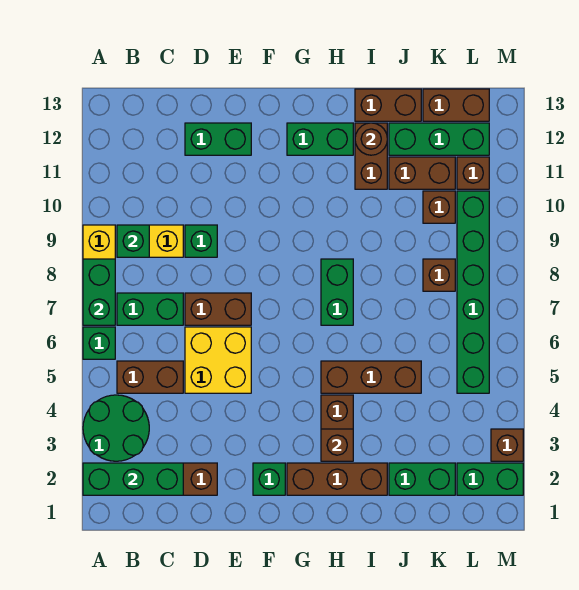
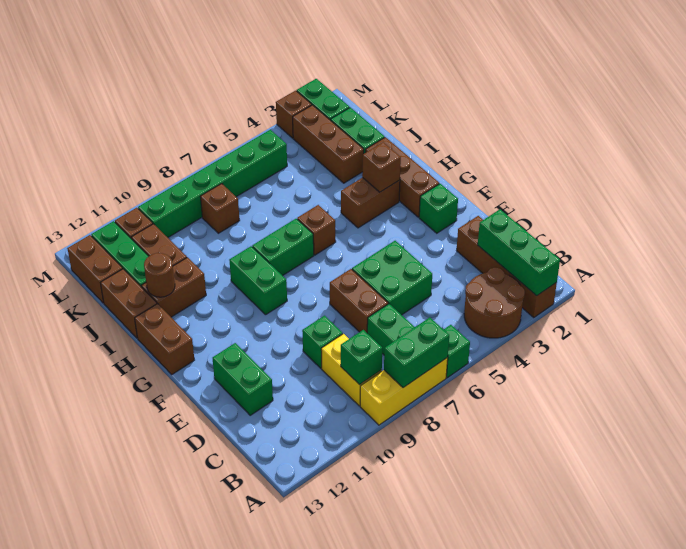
green round brick A3:B4 level 1 -> brown round brick A3:B4 level 1
brown brick B5:C5 level 1 -> brown brick G13:H13 level 1
yellow brick D5:E6 level 1 -> green brick D5:E6 level 1
green brick G12:H12 level 1 -> green brick G9:H9 level 1
brown brick H5:J5 level 1 -> brown brick J3:L3 level 1
brown brick K10 level 1 -> brown brick H6 level 1

